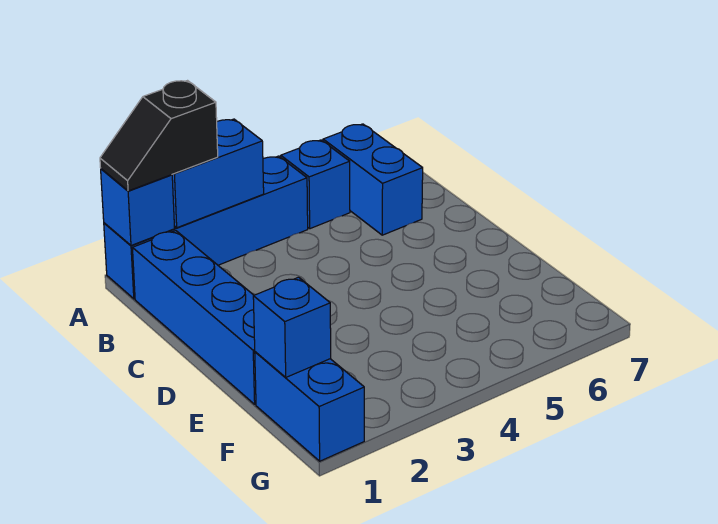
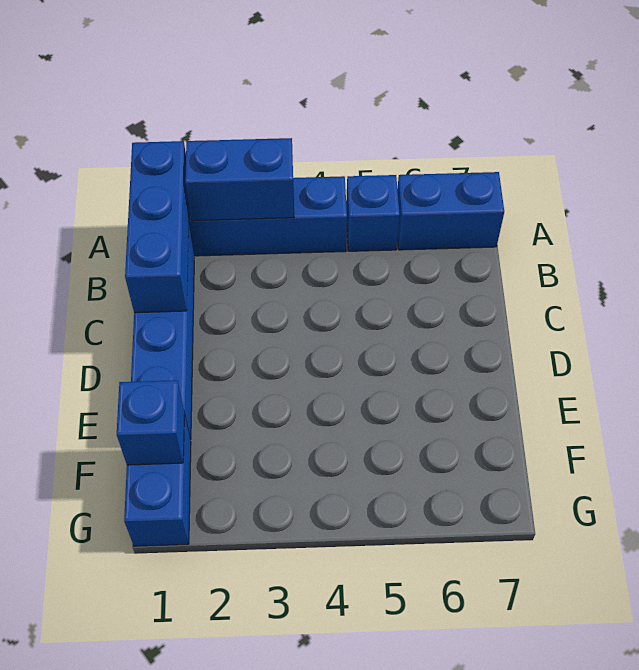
blue brick A1 level 2 -> blue brick A1:C1 level 2
black slope A1:A2 level 3 top 2 -> none
blue brick A6:B6 level 1 -> blue brick A6:A7 level 1

